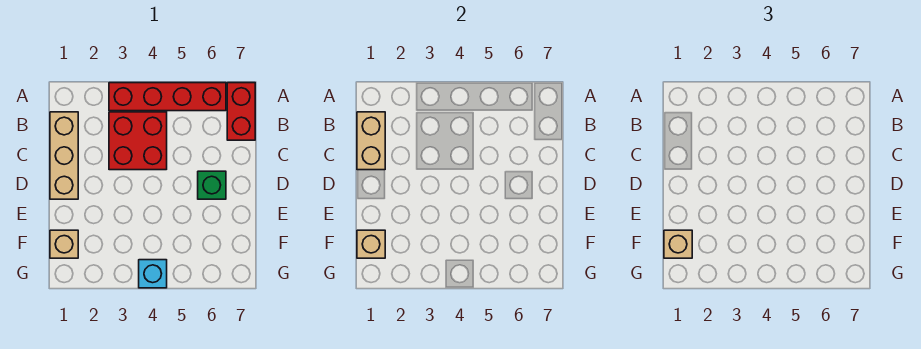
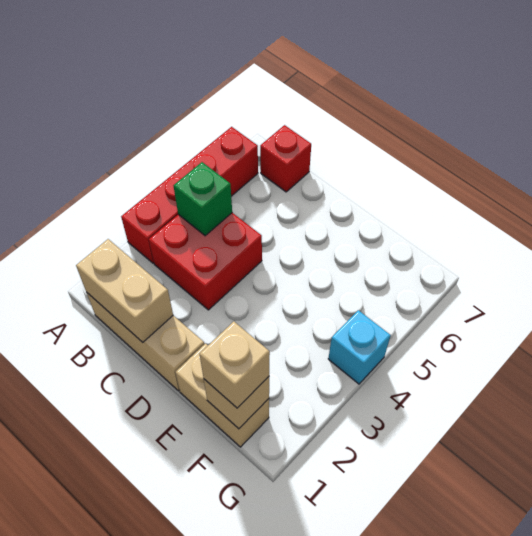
red brick A7:B7 level 1 -> red brick B7 level 1
green brick D6 level 1 -> green brick B4 level 2
tan brick F1 level 1 -> tan brick E1:F1 level 1

